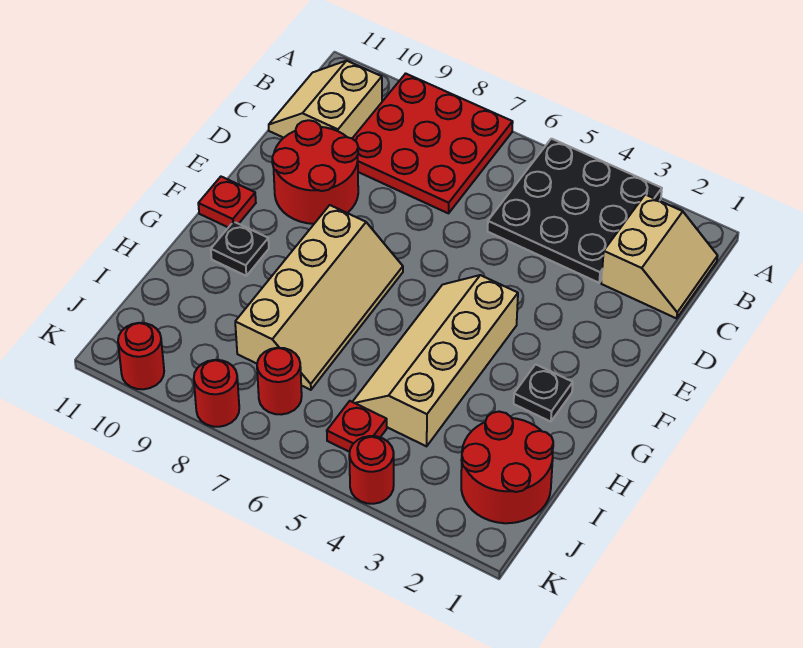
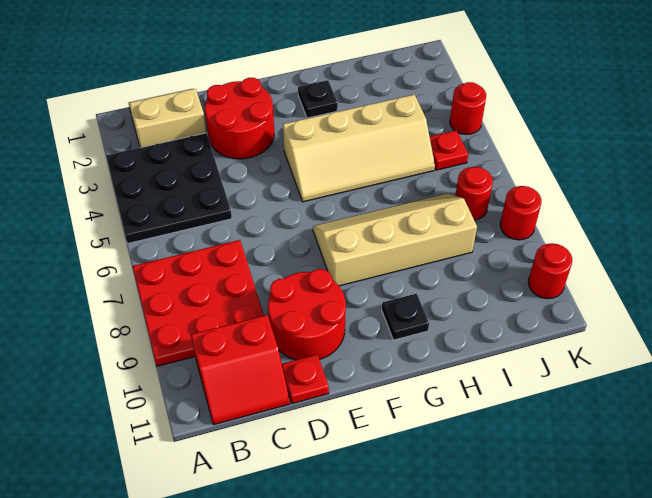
tan slope B10:C11 level 1 top 10 -> red slope B10:C11 level 1 top 10
red plate F11 level 1 -> red plate D11 level 1
red round brick I1:J2 level 1 -> red round brick D2:E3 level 1

